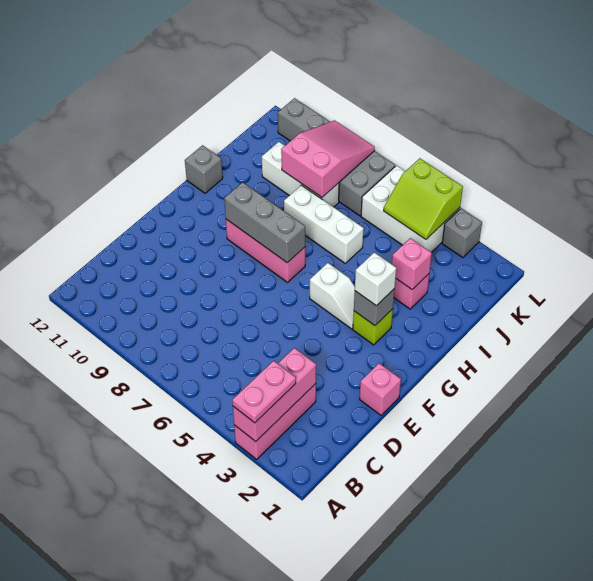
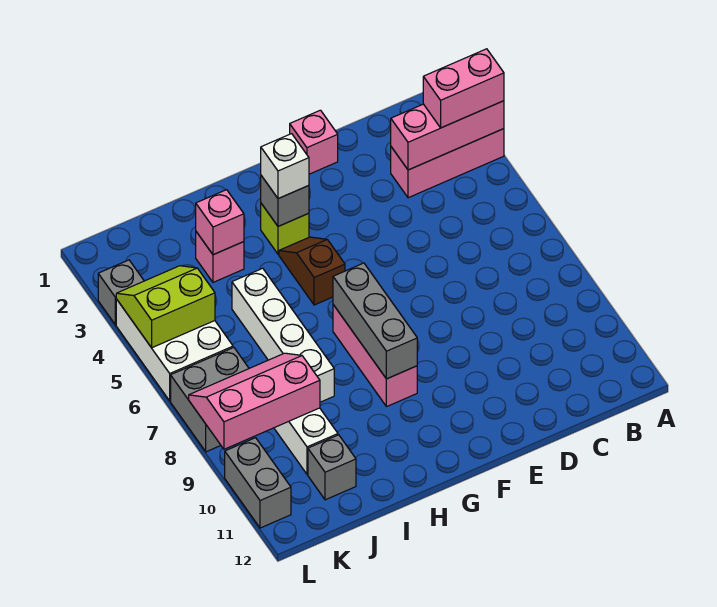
pink plate A3:B3 level 3 -> pink brick A3:B3 level 3
white slope G4:G5 level 1 top 5 -> brown slope G4:G5 level 1 top 5
grey brick H12 level 1 -> grey brick J11 level 1
white brick I6:I8 level 1 -> white brick I5:I8 level 1
pink slope J8:L9 level 2 top J -> pink slope J8:L9 level 2 top 9
lime slope K4:L5 level 2 top L -> lime slope K4:L5 level 2 top 5

